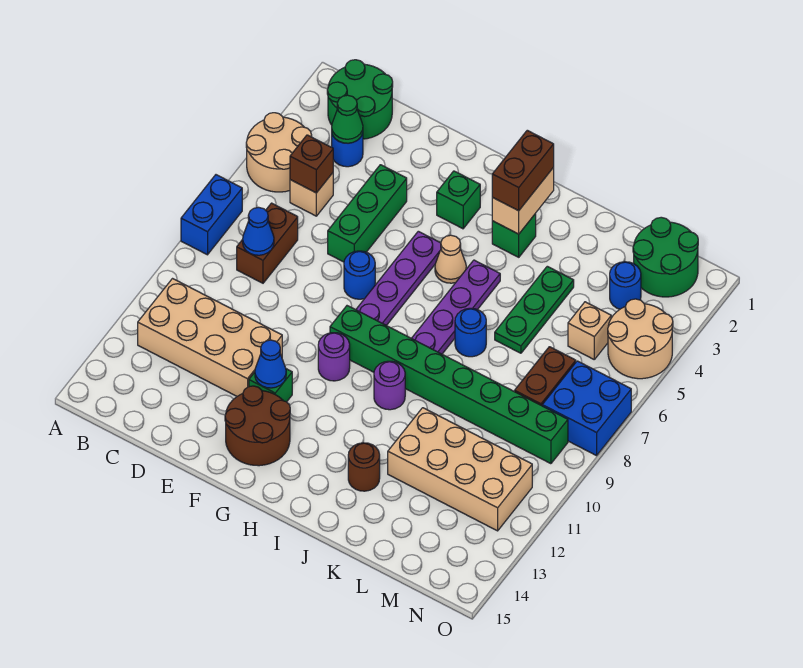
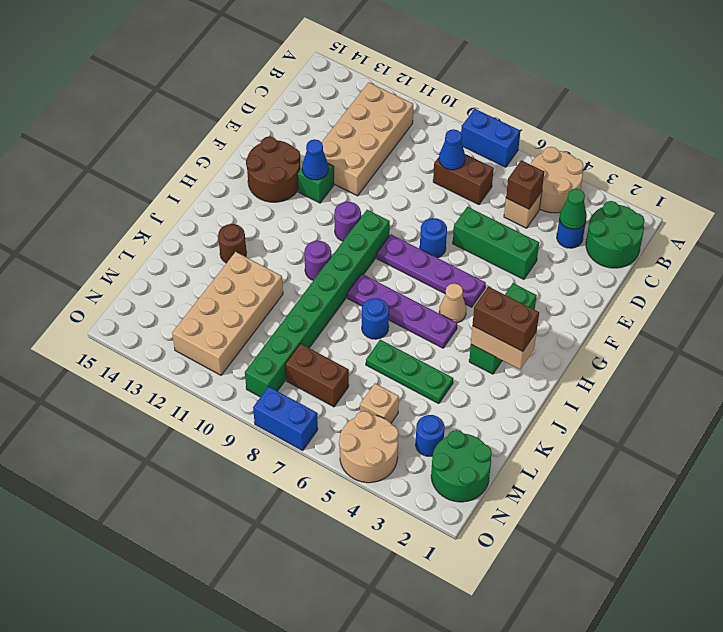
blue brick N7:O8 level 1 -> blue brick O7:O8 level 1

